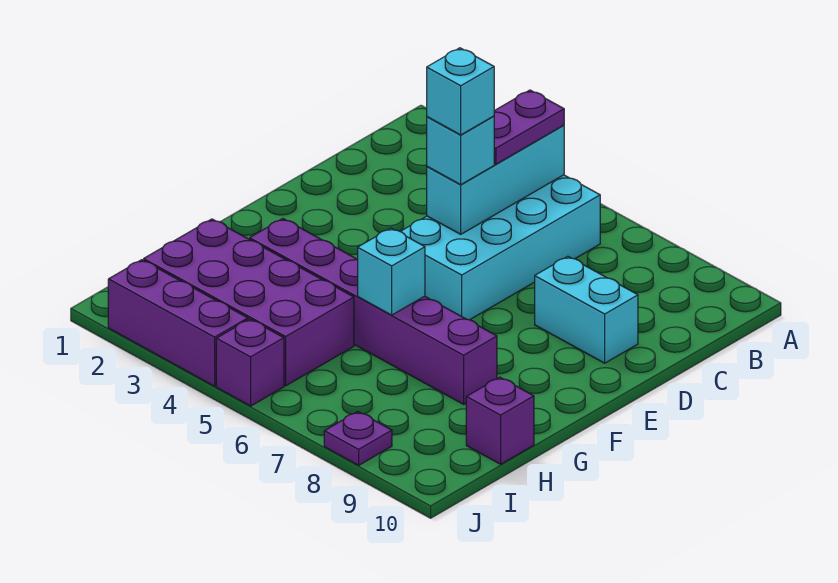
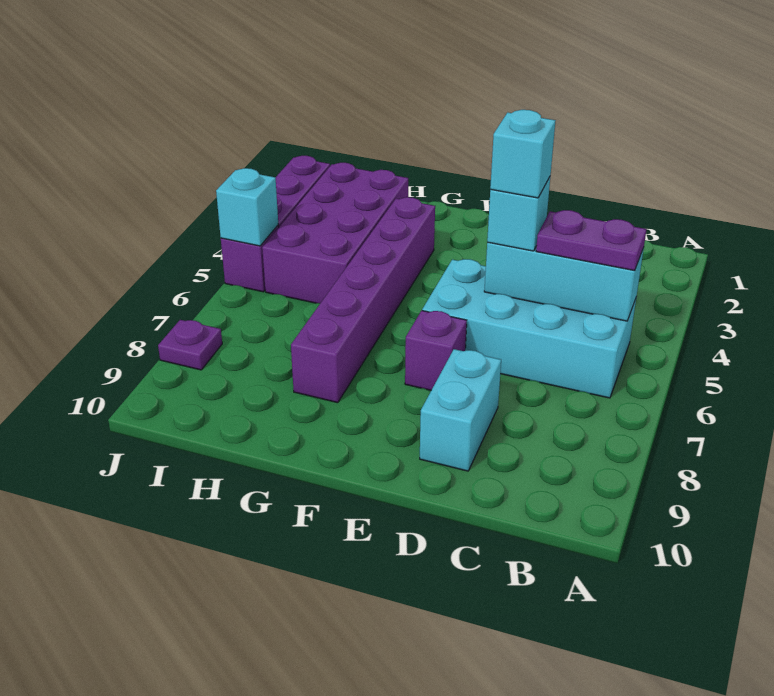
cyan brick G6 level 2 -> cyan brick J5 level 2
purple brick H10 level 1 -> purple brick E7 level 1

